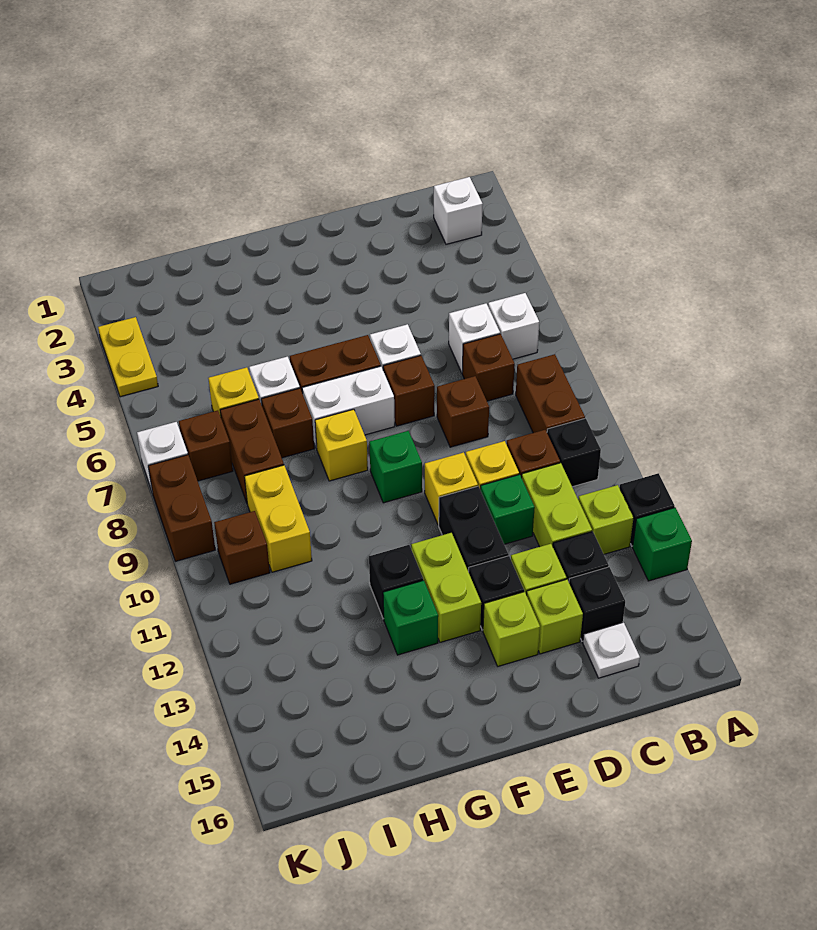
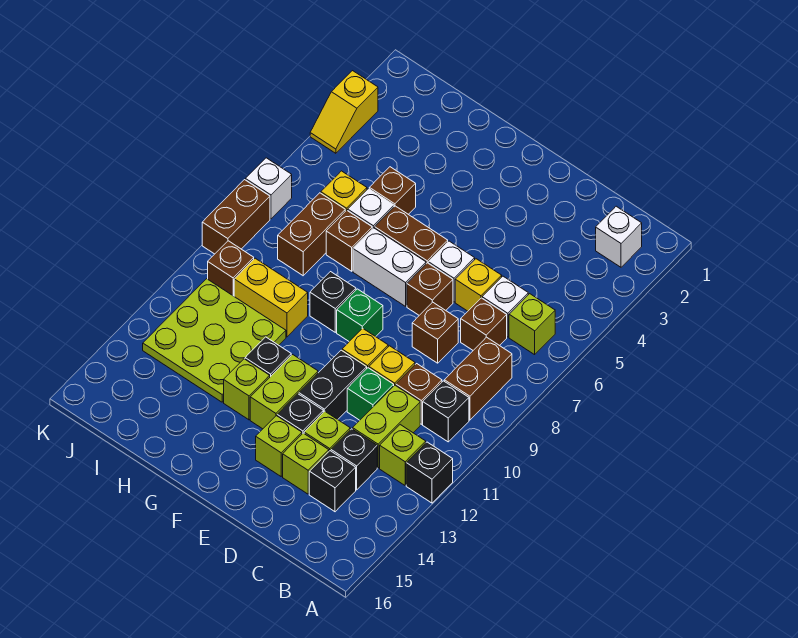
green brick A13 level 1 -> none
white brick B6 level 1 -> lime brick B6 level 1
white plate C15 level 1 -> none
yellow brick G8 level 1 -> yellow brick D6 level 1
none -> black brick G9 level 1
green brick G13 level 1 -> lime brick G13 level 1
none -> lime plate H11:J13 level 1
yellow brick I9:I10 level 1 -> yellow brick H10:I10 level 1
brown brick J7 level 1 -> brown brick H5 level 1
yellow plate K3:K4 level 1 -> yellow slope K3:K4 level 1 top 3

